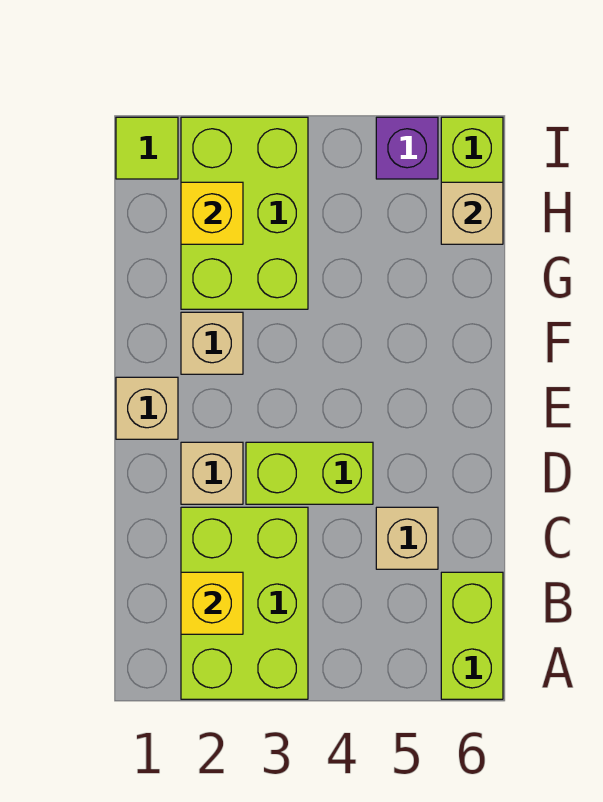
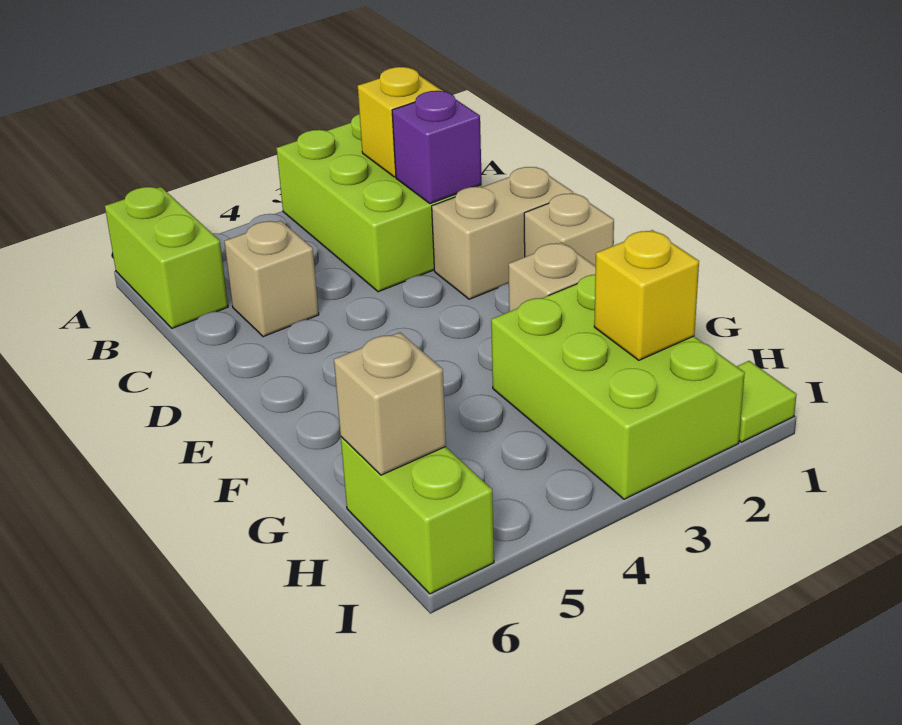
tan brick D2 level 1 -> tan brick D1:D2 level 1
lime brick D3:D4 level 1 -> none
purple brick I5 level 1 -> purple brick C2 level 2

